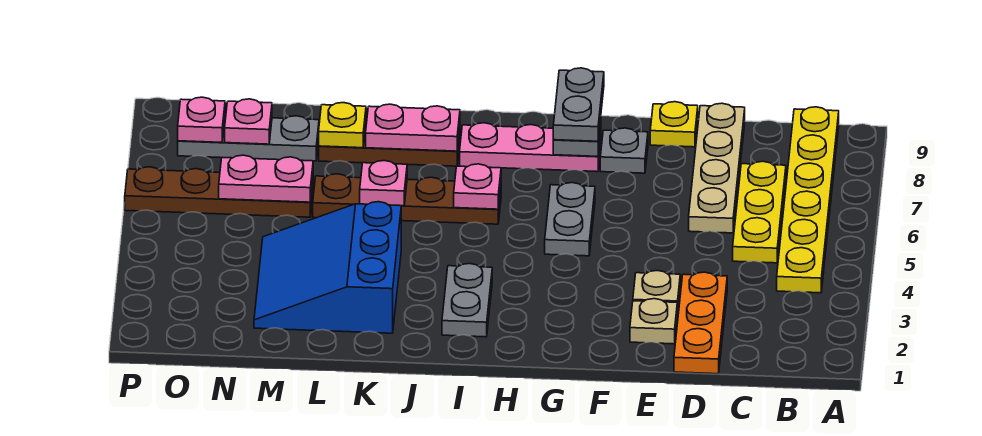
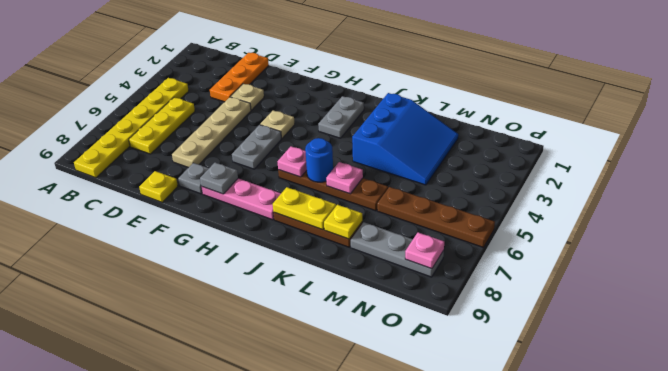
tan plate D6:D9 level 1 -> tan plate E4:E7 level 1
tan plate E2 level 1 -> tan plate G4 level 1
grey plate G8:G9 level 3 -> none
none -> blue round brick J6 level 2
pink plate J8:K8 level 2 -> yellow plate J8:K8 level 2
pink plate M6:N6 level 2 -> none
pink plate N8 level 2 -> none

